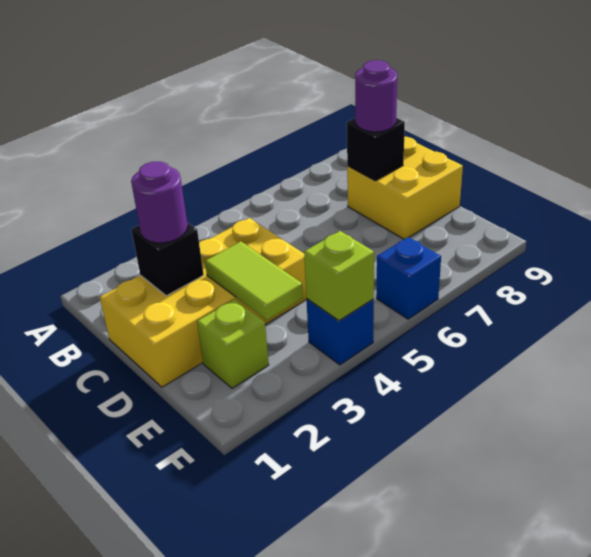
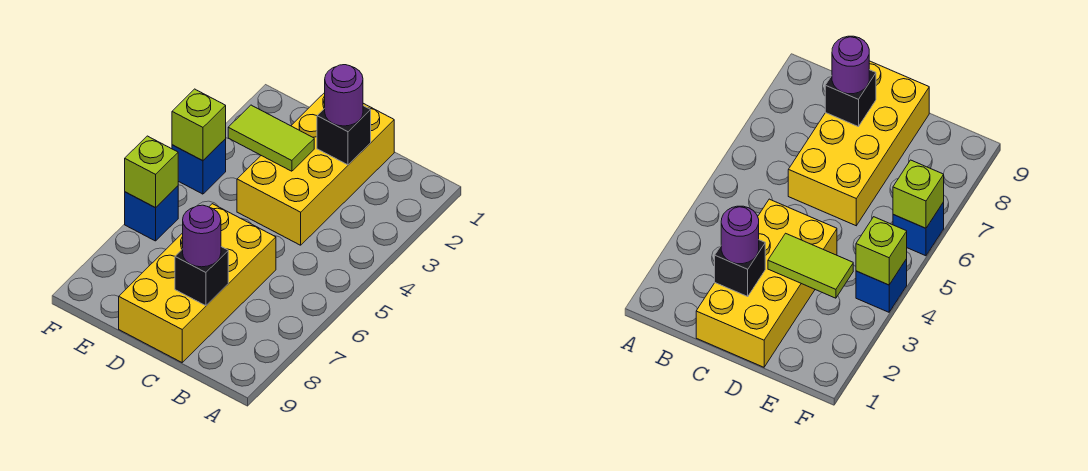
yellow brick C8:D9 level 1 -> yellow brick C6:D9 level 1
lime brick E2 level 1 -> lime brick F6 level 2

